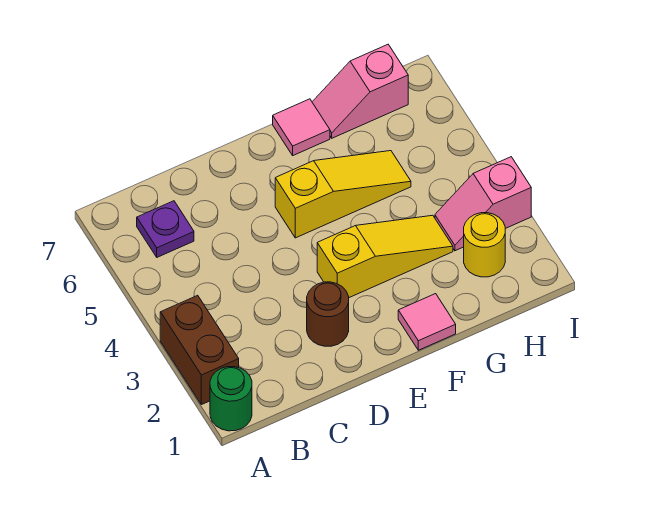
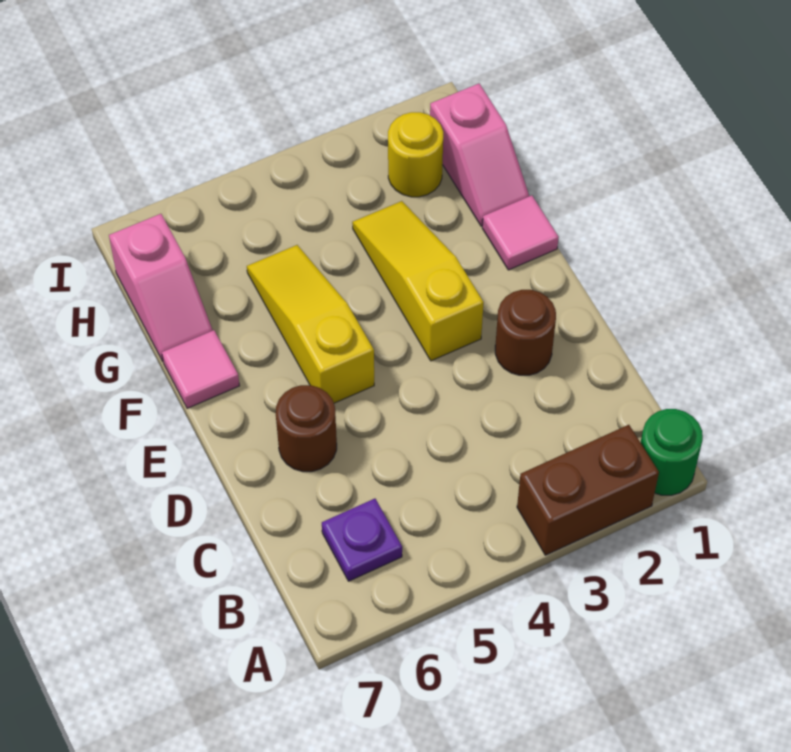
none -> brown round brick D6 level 1
pink slope H3:I3 level 1 top I -> pink slope G1:H1 level 1 top H

